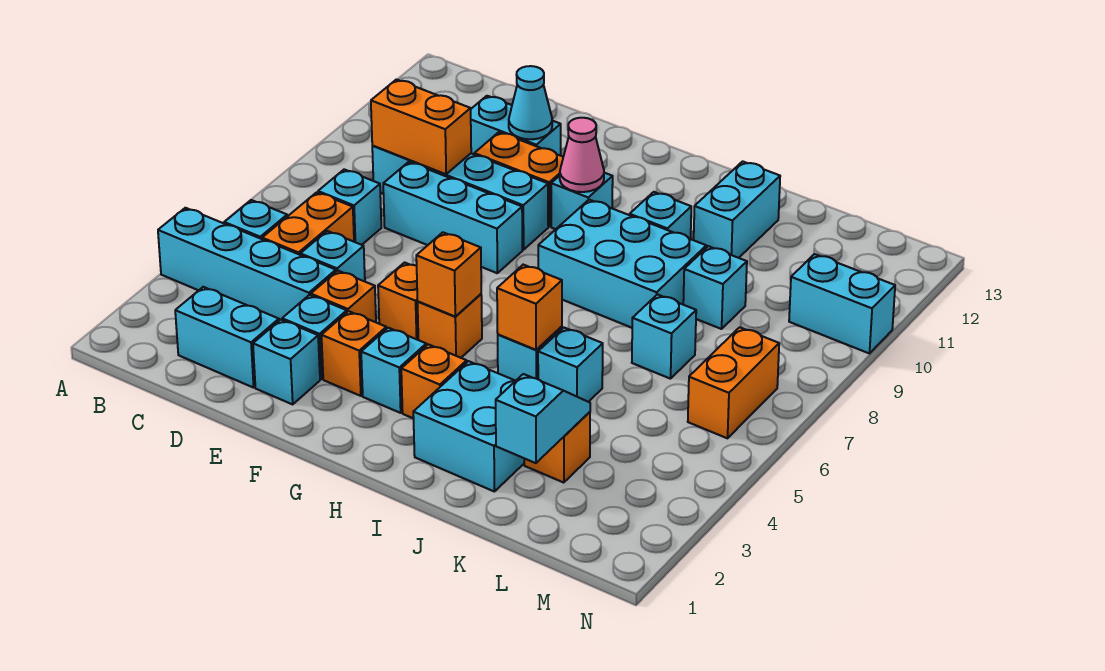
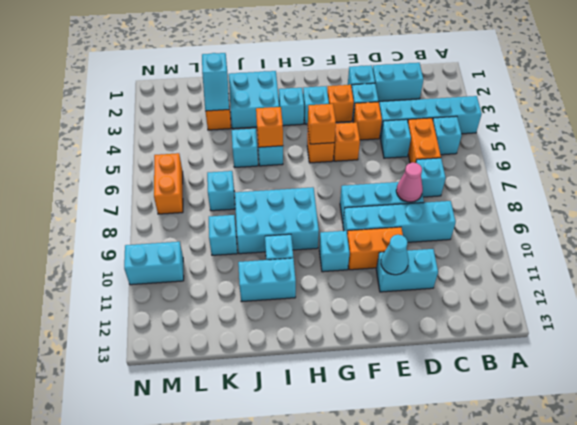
orange brick C9:D9 level 2 -> none
pink cone G10 level 2 -> pink cone D8 level 2
orange brick H3 level 1 -> cyan brick H3 level 1
cyan brick J11:J12 level 1 -> cyan brick I11:J11 level 1

